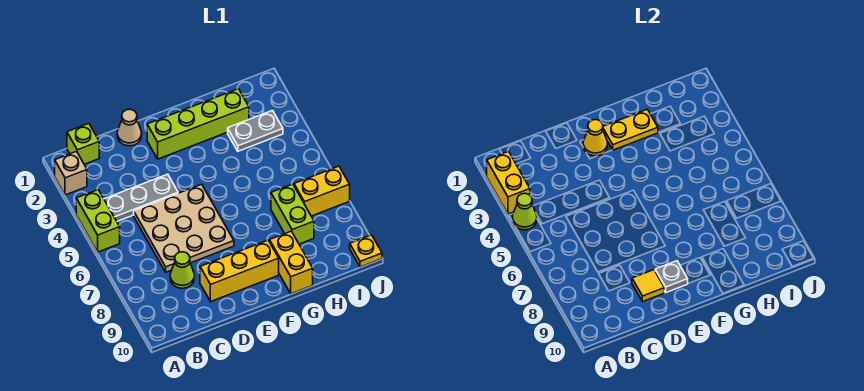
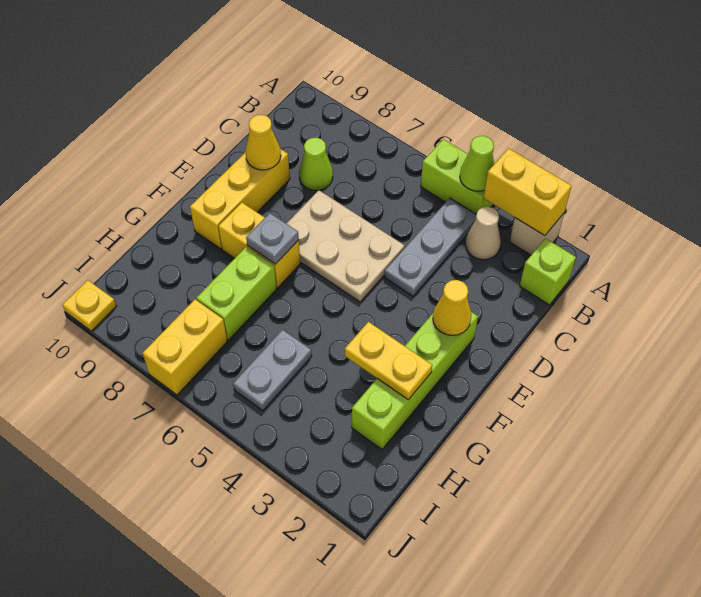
tan plate C5:E7 level 1 -> tan plate D5:E7 level 1
tan cone D1 level 1 -> tan cone B3 level 1
yellow tile D9 level 2 -> yellow cone D9 level 2
grey plate E9 level 2 -> grey plate F7 level 2
yellow plate F2:G2 level 2 -> yellow plate G2:G3 level 2
yellow brick G9:G10 level 1 -> yellow brick F7:F8 level 1
grey plate H3:I3 level 1 -> grey plate H5:I5 level 1
lime brick H7:H8 level 1 -> lime brick G7:H7 level 1

